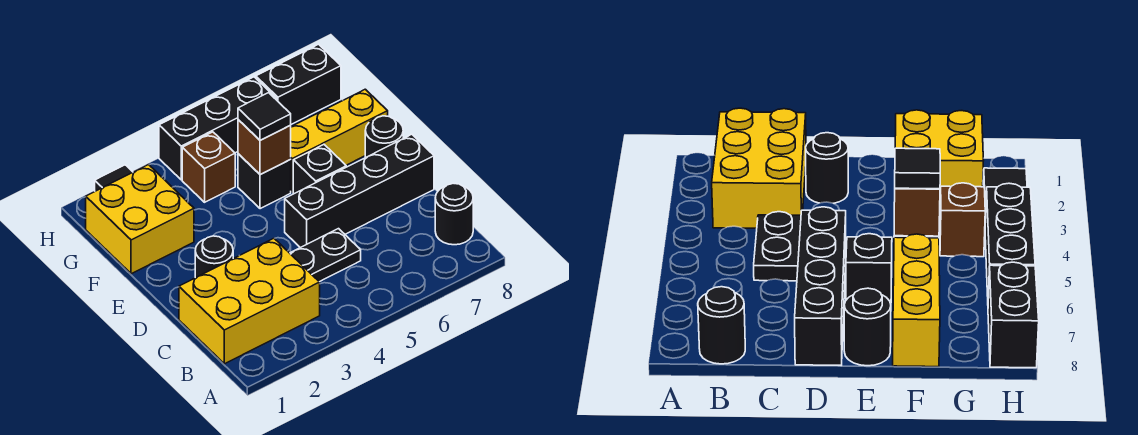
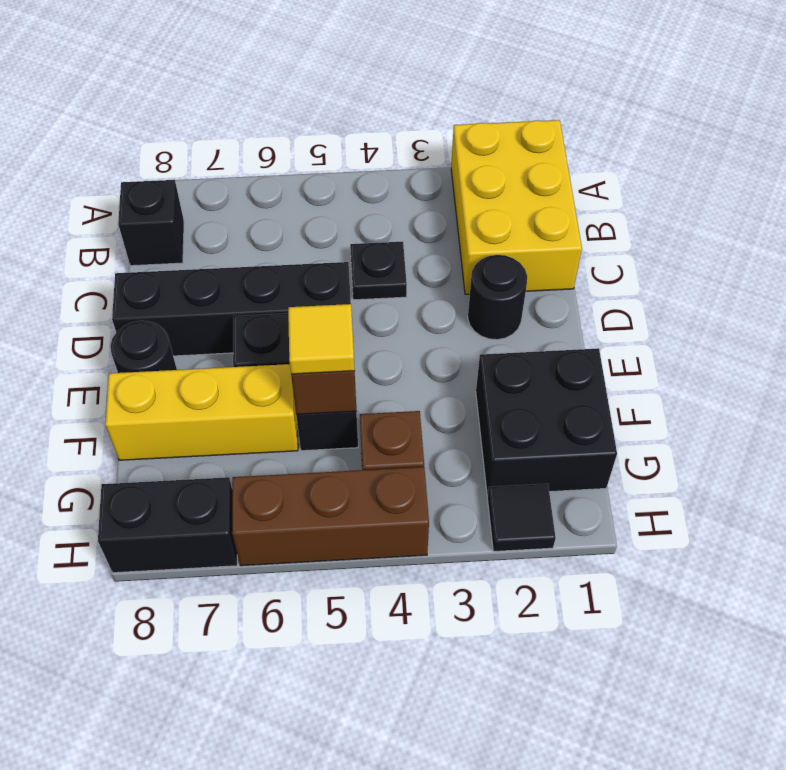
yellow brick B1:C3 level 1 -> yellow brick A1:C2 level 1
black round brick B8 level 1 -> black brick B8 level 1
black plate C4:C5 level 1 -> black plate C4 level 1
yellow brick F1:G2 level 1 -> black brick F1:G2 level 1
black tile F5 level 3 -> yellow tile F5 level 3
black brick H4:H6 level 1 -> brown brick H4:H6 level 1

